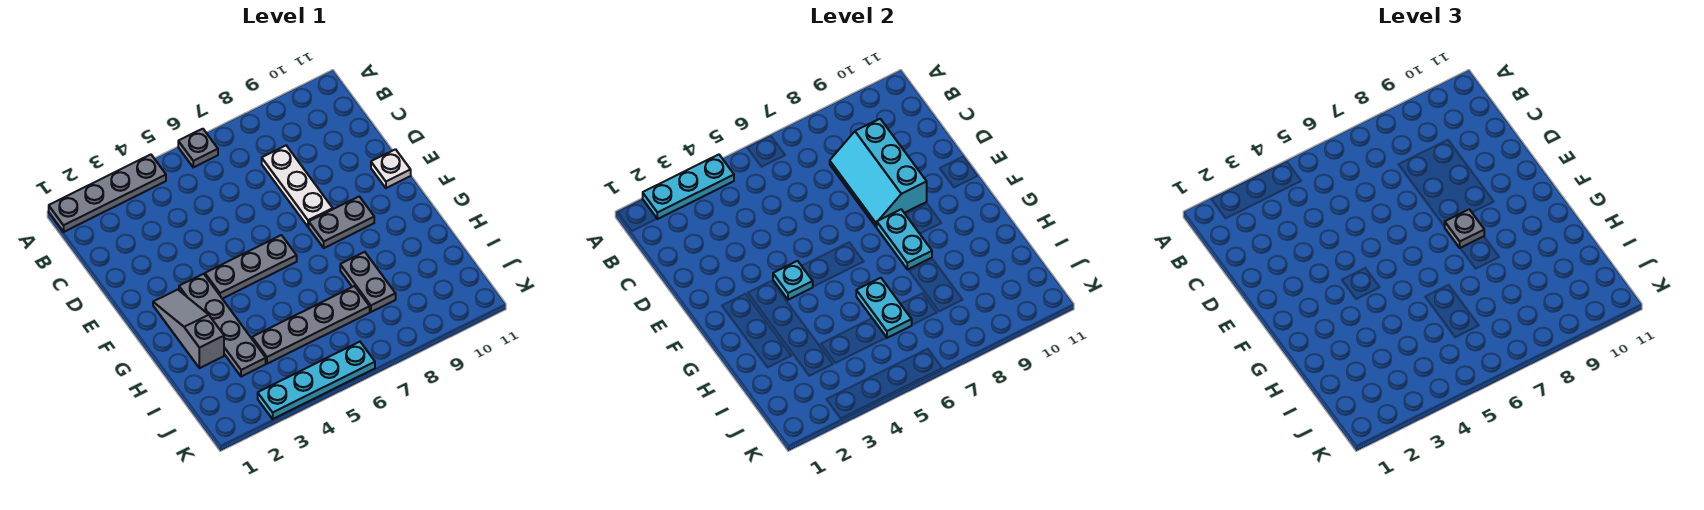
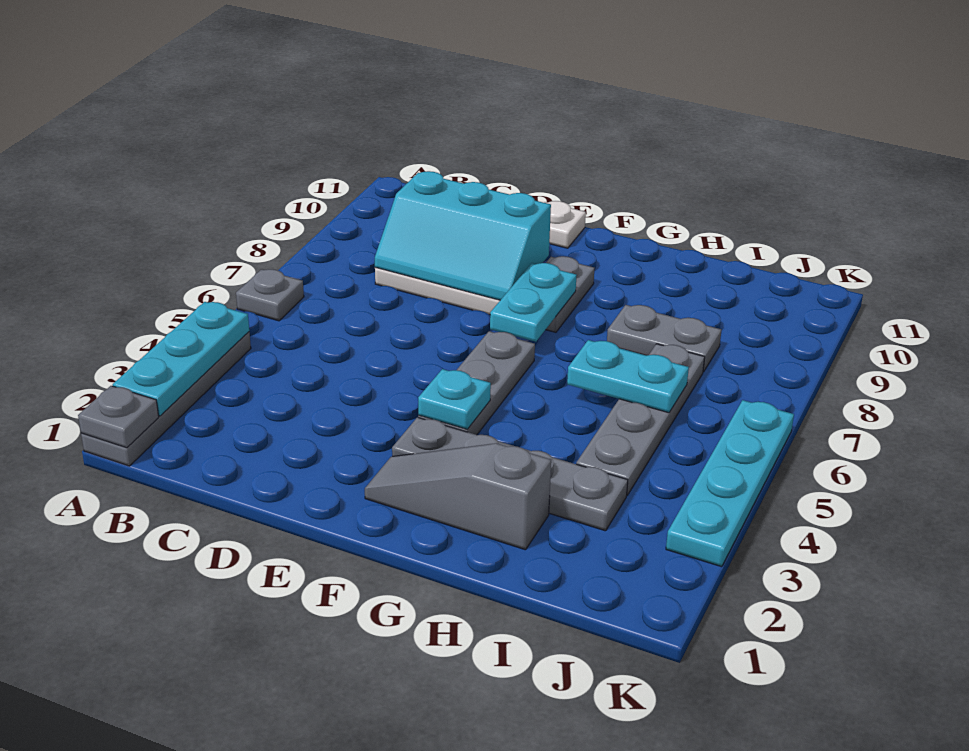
cyan plate F8:G8 level 2 -> cyan plate F7:F8 level 2
grey plate F8 level 3 -> grey plate A1 level 2

